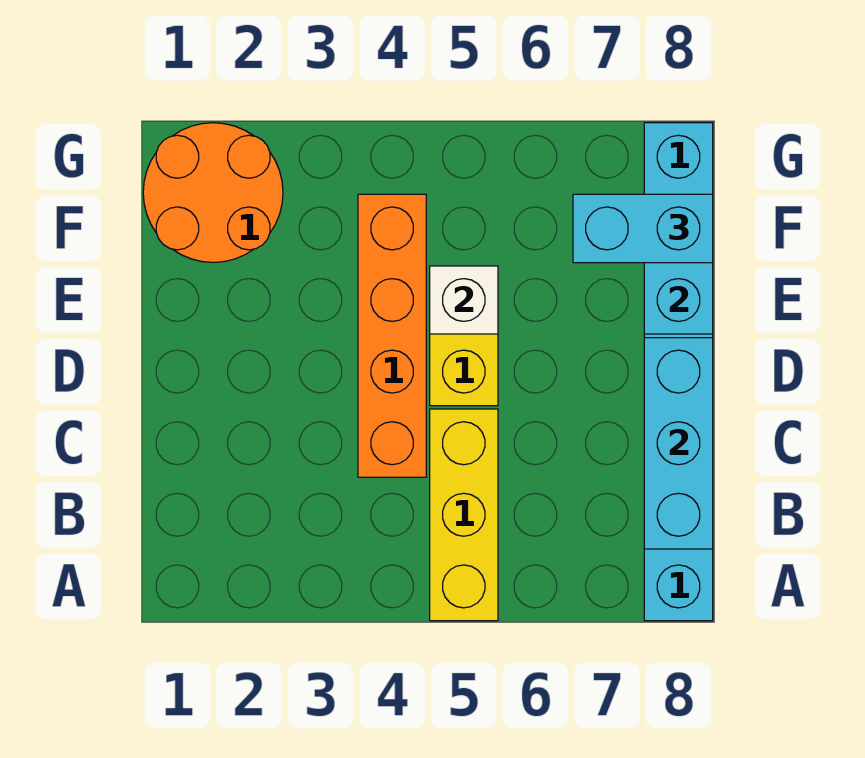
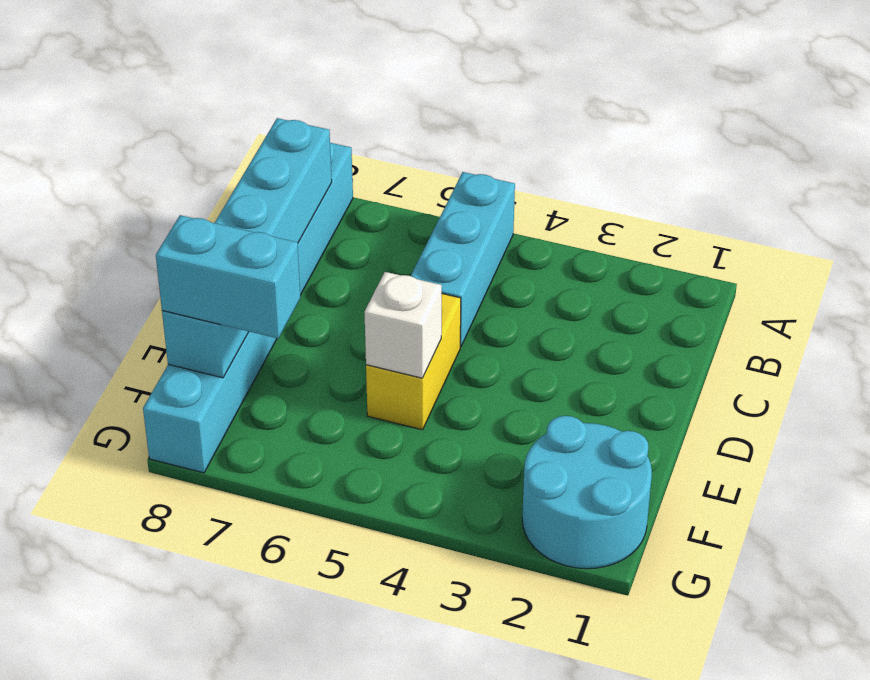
yellow brick A5:C5 level 1 -> cyan brick A5:C5 level 1
orange brick C4:F4 level 1 -> none
orange round brick F1:G2 level 1 -> cyan round brick F1:G2 level 1

